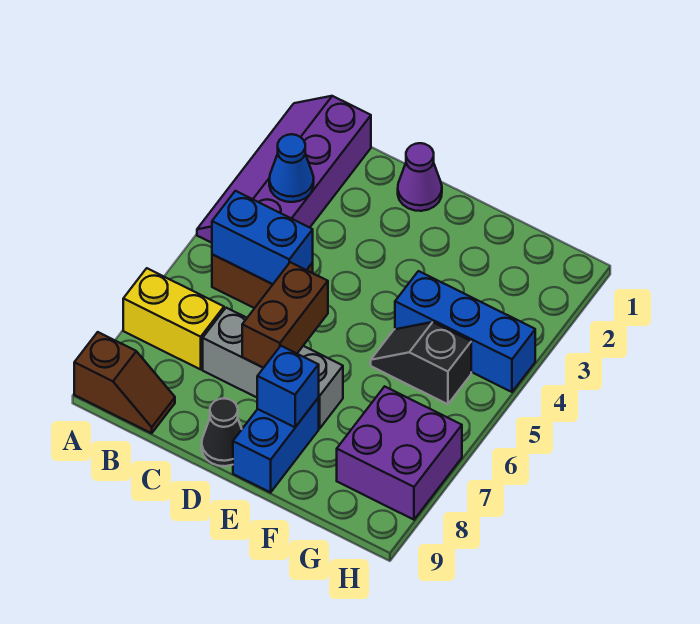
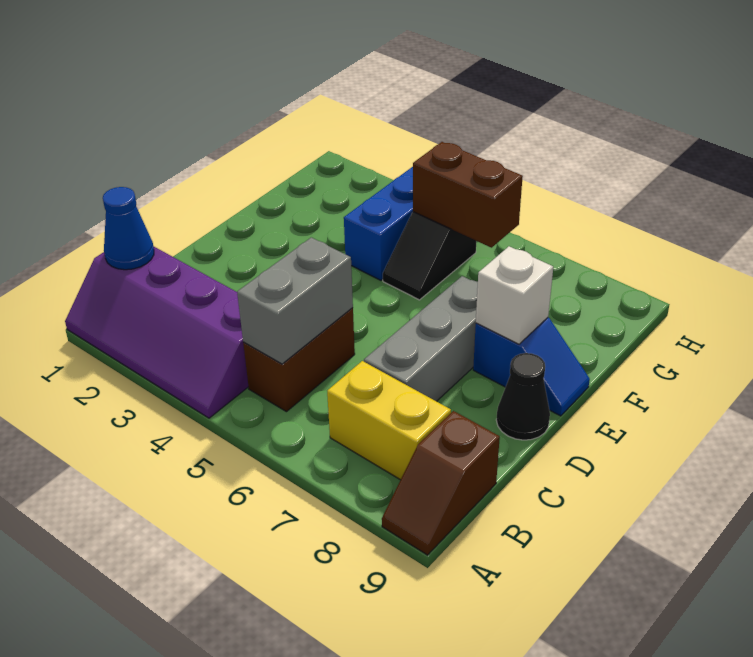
yellow brick A7:B7 level 1 -> yellow brick B7:B8 level 1
brown slope A9:B9 level 1 top A -> brown slope A9:B9 level 1 top B
blue cone B3 level 2 -> blue cone B1 level 2
blue brick B5:C5 level 2 -> grey brick B5:C5 level 2
purple cone D1 level 1 -> none
brown brick D6:D7 level 2 -> brown brick G5:G6 level 2
blue brick E8:E9 level 1 -> blue slope E8:E9 level 1 top 8
blue brick E8 level 2 -> white brick E8 level 2
purple brick G7:H8 level 1 -> none

